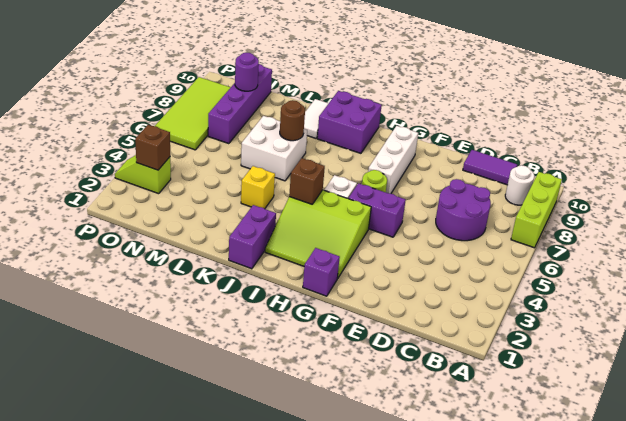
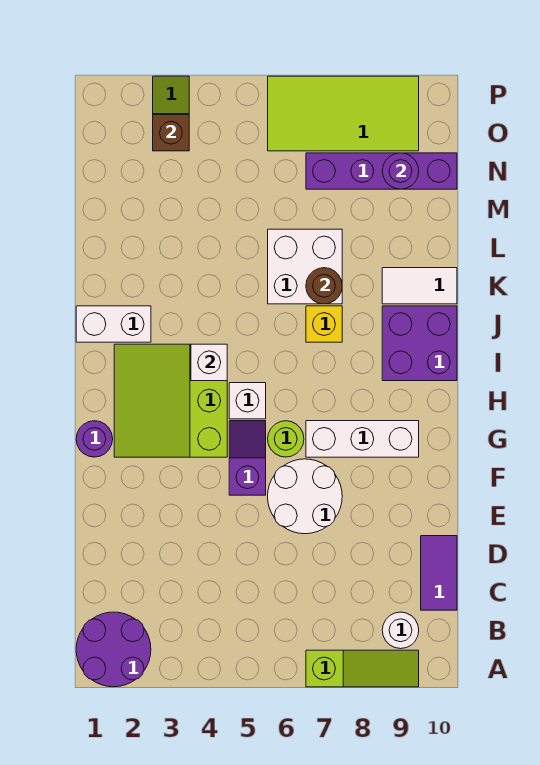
lime brick A7:A9 level 1 -> lime slope A7:A9 level 1 top 7
purple round brick C6:D7 level 1 -> purple round brick A1:B2 level 1
none -> white round brick E6:F7 level 1
purple brick F5:G5 level 1 -> purple slope F5:G5 level 1 top F
purple brick G1 level 1 -> purple round brick G1 level 1
brown brick I4 level 2 -> white brick I4 level 2
purple brick J1:J2 level 1 -> white brick J1:J2 level 1
yellow brick K4 level 1 -> yellow brick J7 level 1

